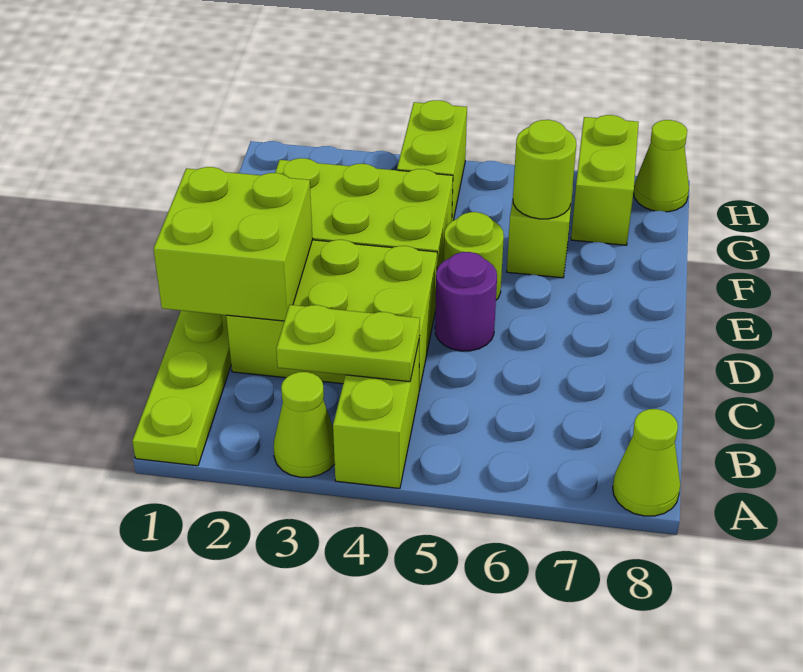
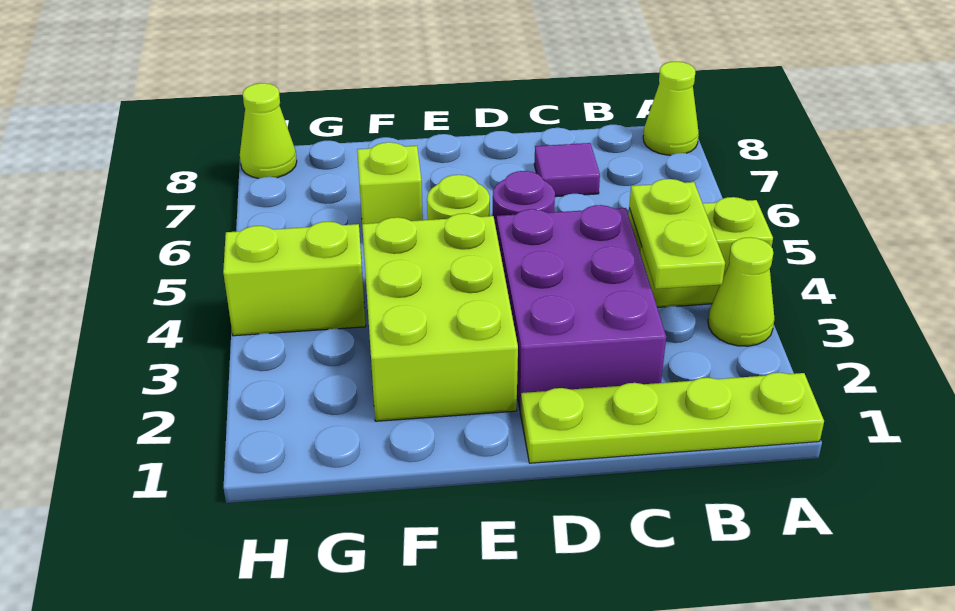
lime brick C1:D2 level 2 -> none
lime brick C2:D4 level 1 -> purple brick C2:D4 level 1
none -> purple tile C7 level 1
lime round brick F6 level 2 -> none
lime brick G7:H7 level 1 -> none

